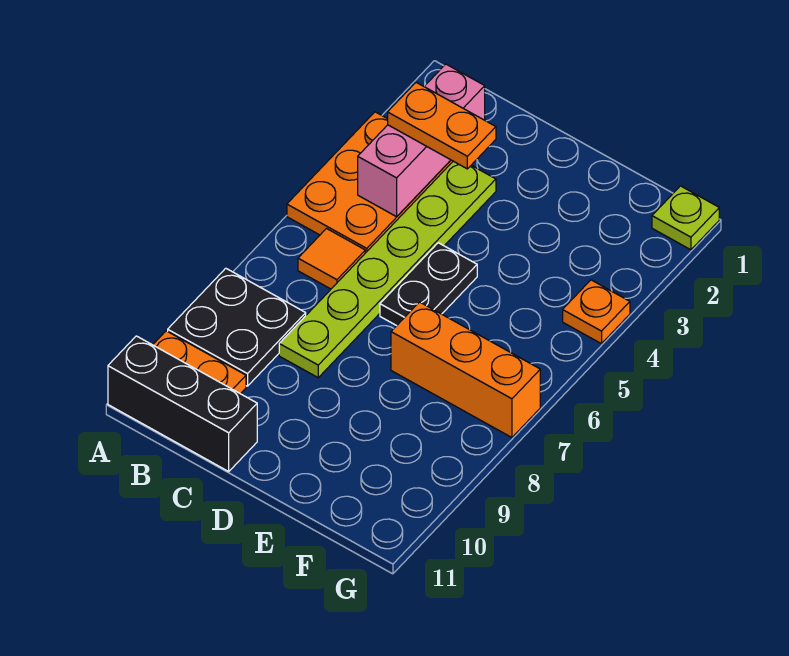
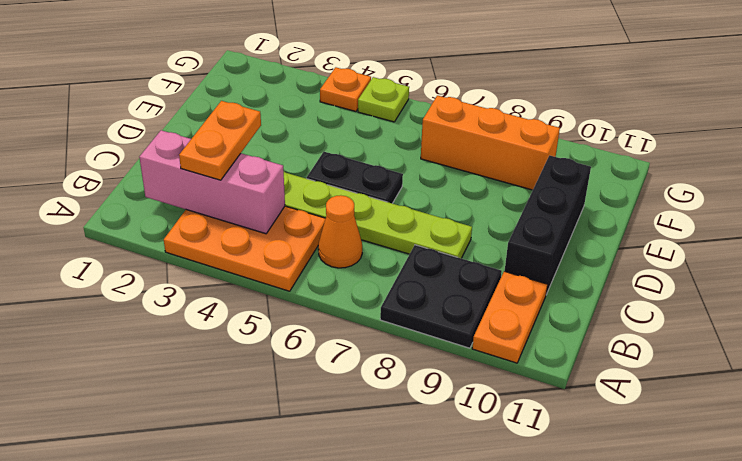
black brick A11:C11 level 1 -> black brick C10:E10 level 1
orange tile B6 level 1 -> orange cone B6 level 1
orange brick E7:G7 level 1 -> orange brick F7:F9 level 1
lime plate G1 level 1 -> lime plate G5 level 1

